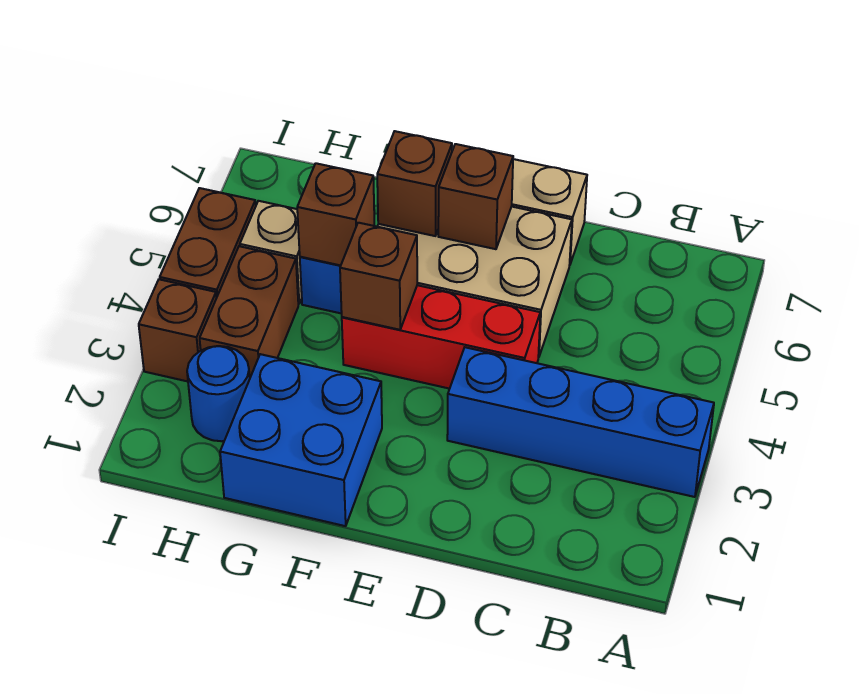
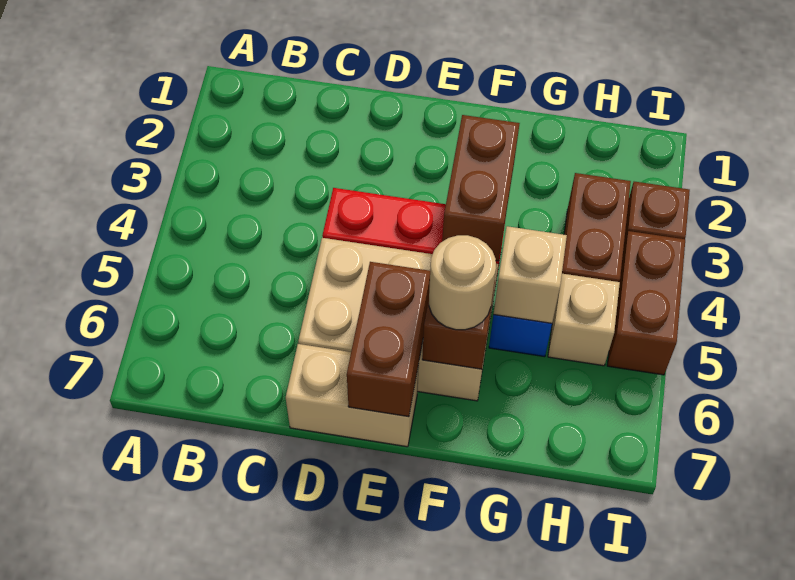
blue brick A3:D3 level 1 -> none
brown brick E6 level 2 -> brown brick E6:E7 level 2
blue brick F1:G2 level 1 -> none
brown brick F4 level 2 -> brown brick F3:F4 level 2
none -> tan round brick F6 level 3
brown brick G5 level 2 -> tan brick G5 level 2
blue round brick H2 level 1 -> none

